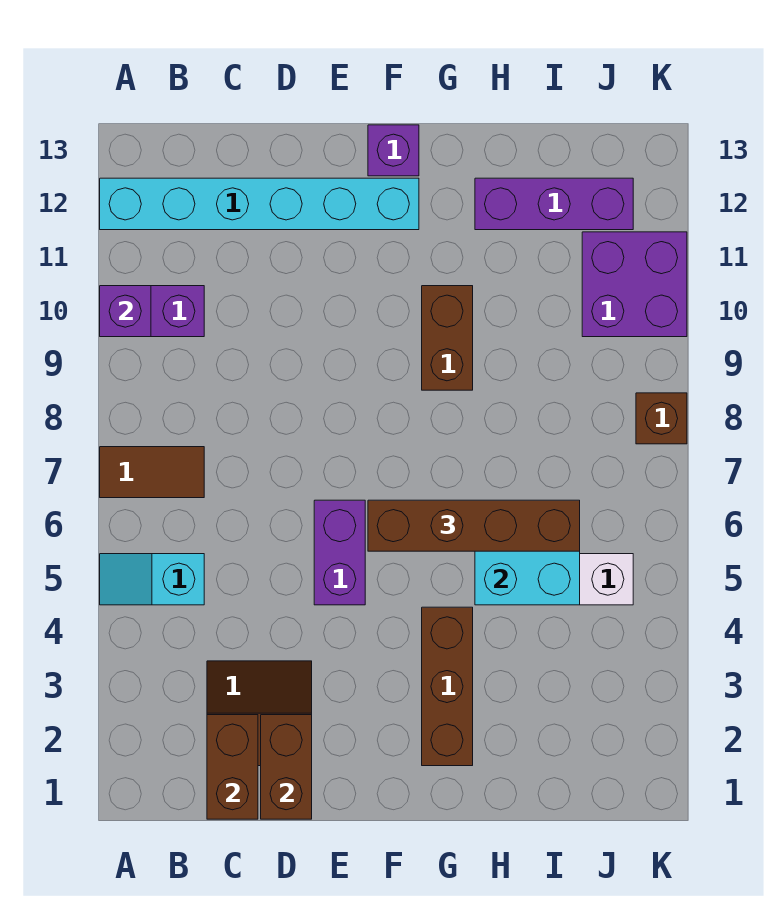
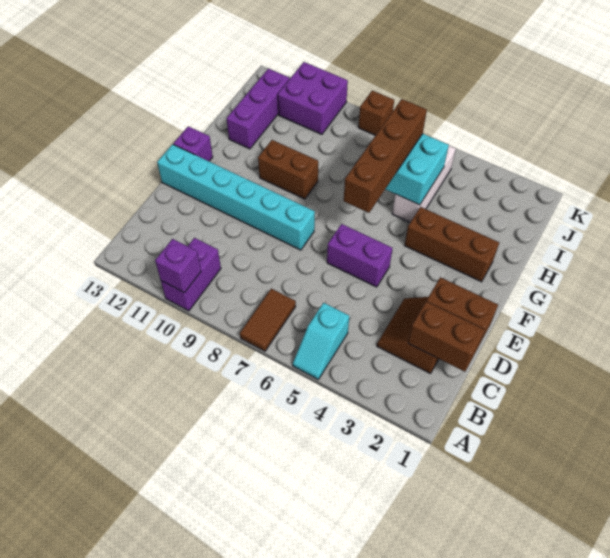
cyan brick A12:F12 level 1 -> cyan brick E8:E13 level 1

